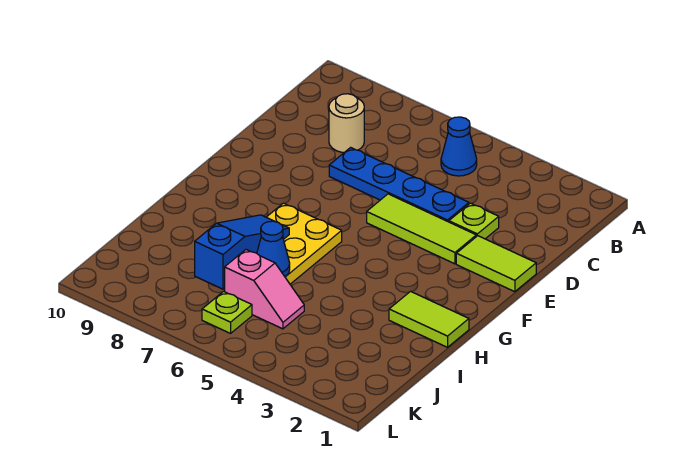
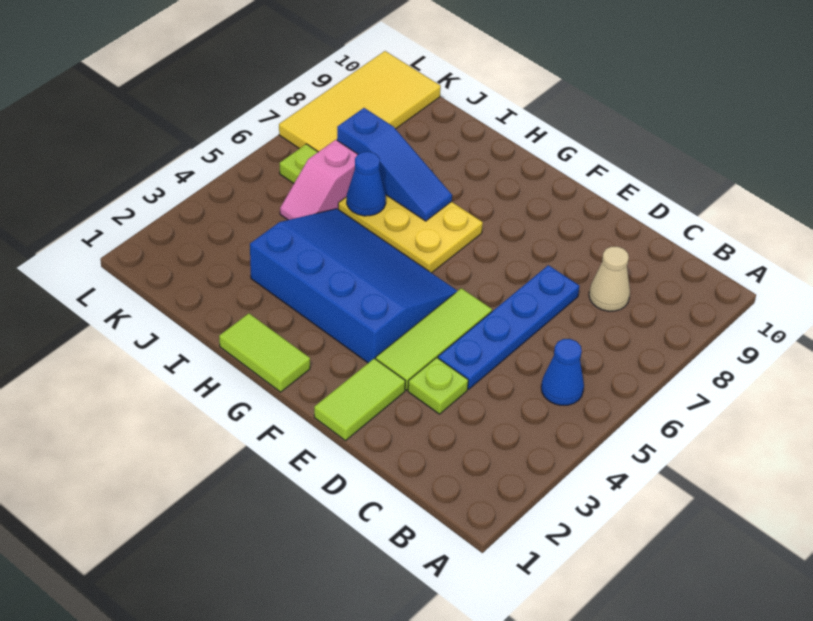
tan round brick C8 level 1 -> tan cone C8 level 1
none -> blue slope F3:I5 level 1 top 3
lime tile H1:H2 level 1 -> lime tile G1:H1 level 1
none -> yellow tile K7:L10 level 1

